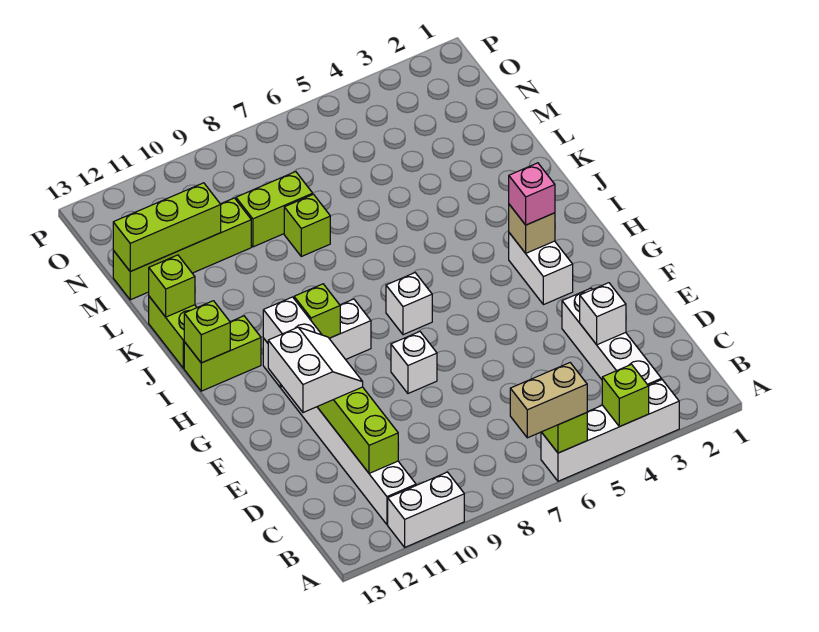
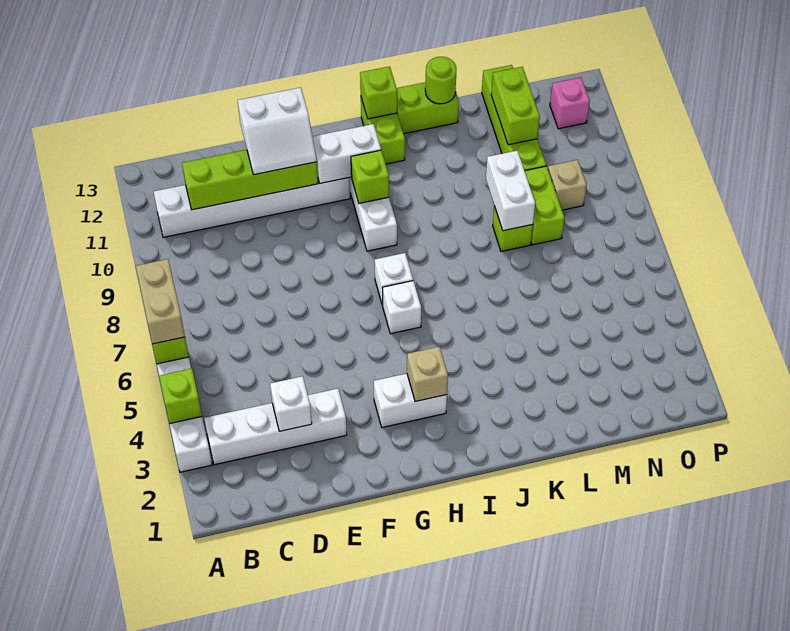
white brick A10:A11 level 1 -> white brick L8:L9 level 2
white brick F8 level 1 -> white brick H6 level 1
pink brick H3 level 3 -> pink brick O12 level 1
lime brick K13 level 2 -> lime round brick K13 level 2
lime brick M11:M13 level 2 -> lime brick M11:M12 level 2
none -> tan brick N9 level 1

